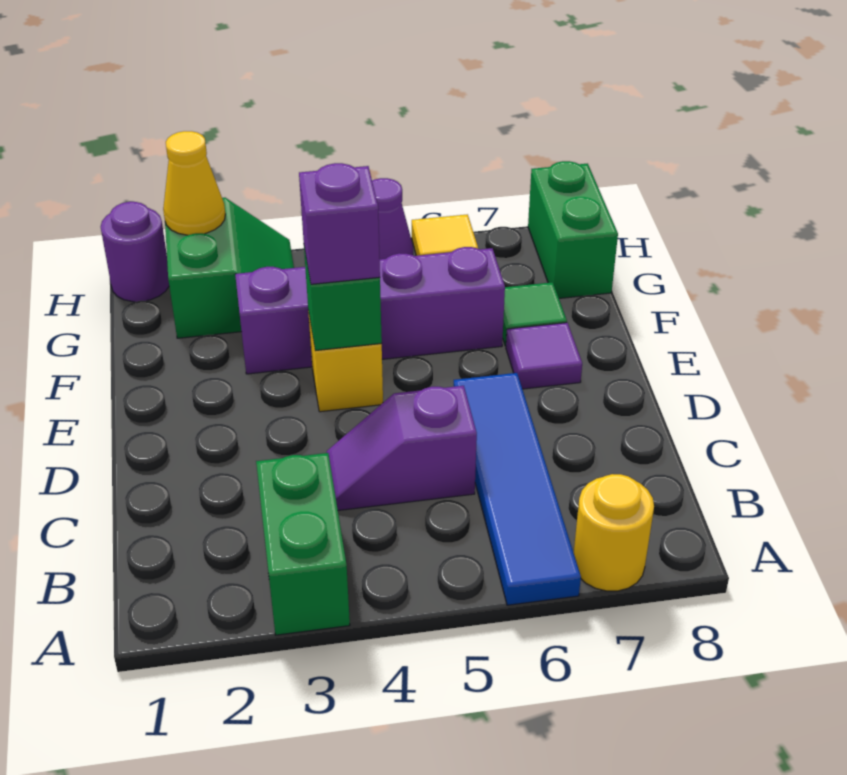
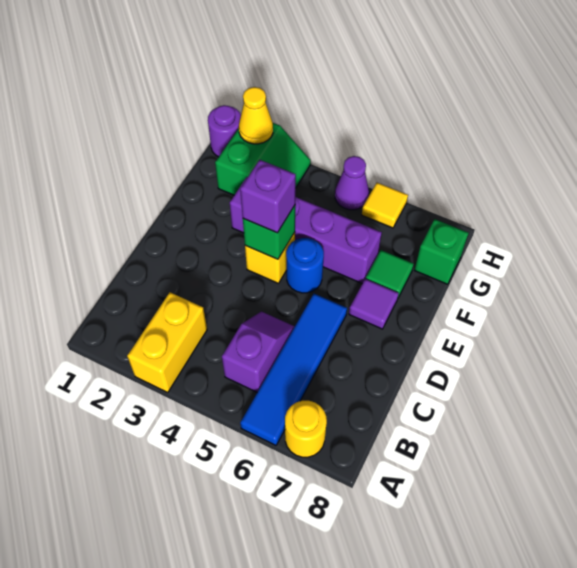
green brick A3:B3 level 1 -> yellow brick A3:B3 level 1
purple slope C4:C5 level 1 top 5 -> purple slope B5:C5 level 1 top B
none -> blue round brick E5 level 1
green brick G8:H8 level 1 -> green brick G8 level 1

